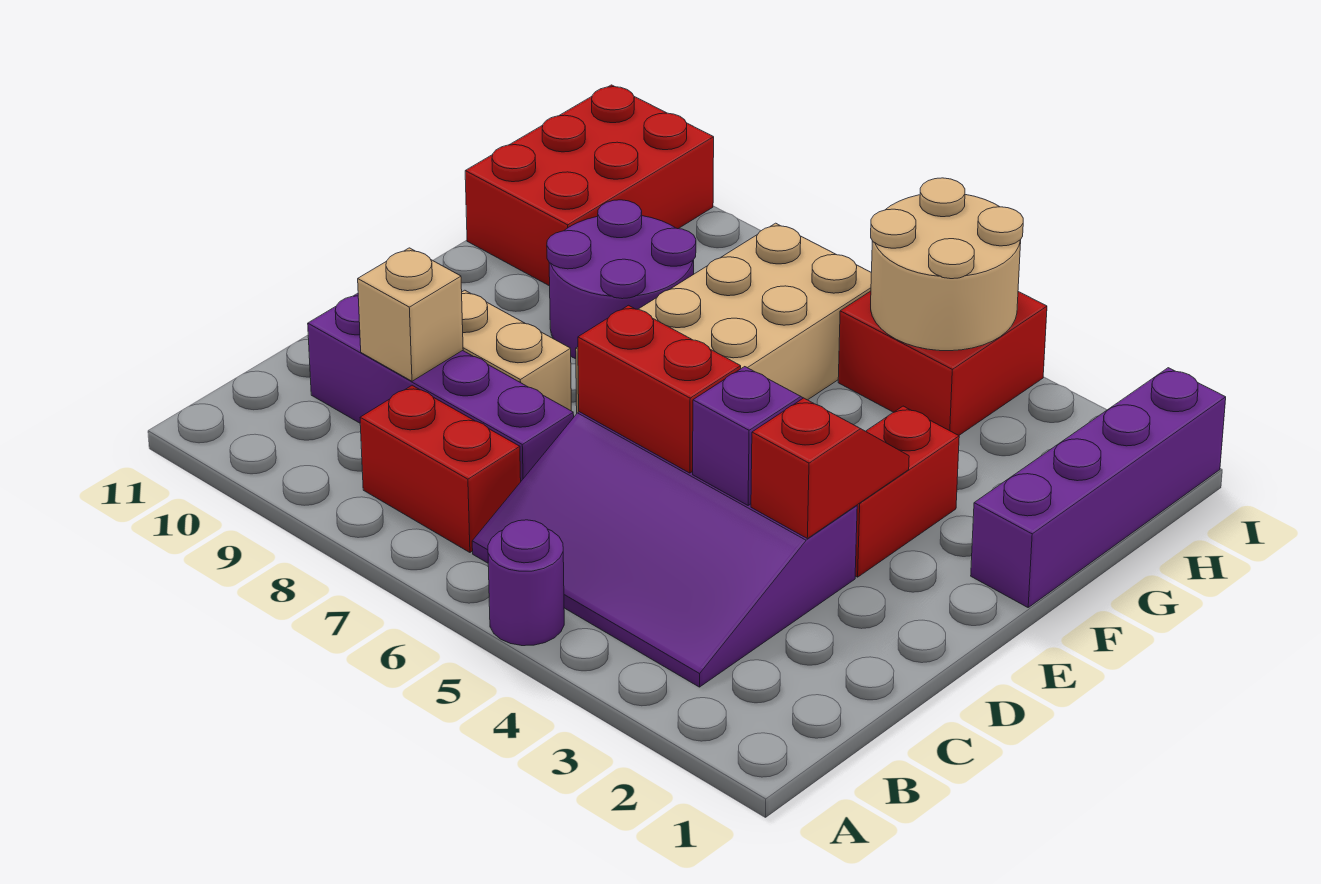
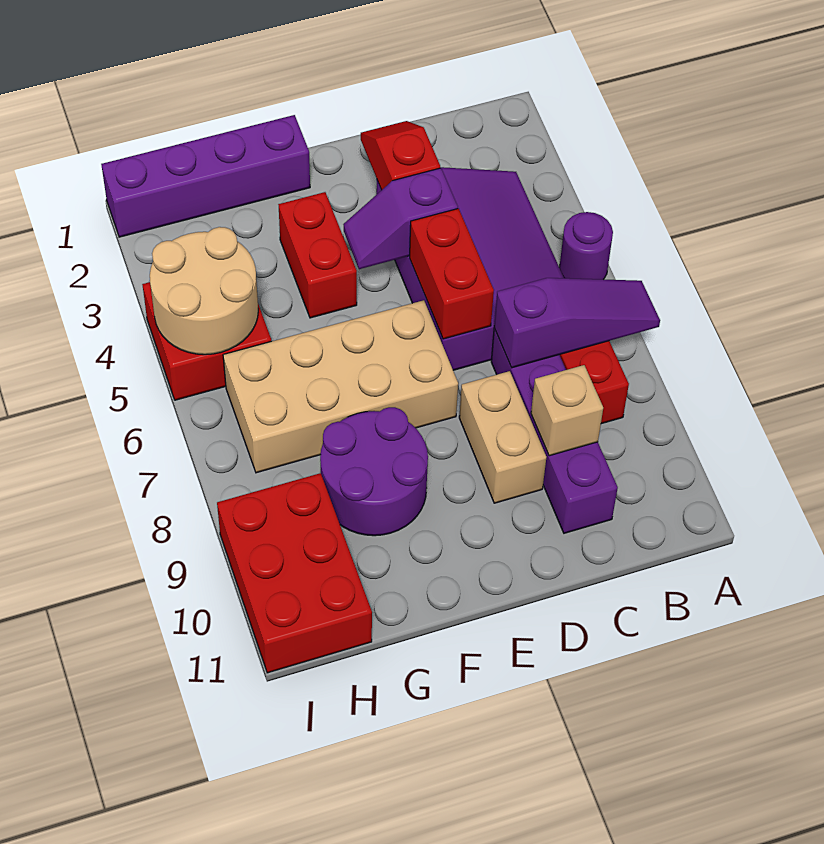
none -> purple slope A7:C7 level 2 top C
red slope D3:E3 level 2 top D -> red slope D2:D3 level 2 top 3
red brick E3:F3 level 1 -> red brick F3:F4 level 1
red brick G10:I11 level 1 -> red brick H9:I11 level 1

